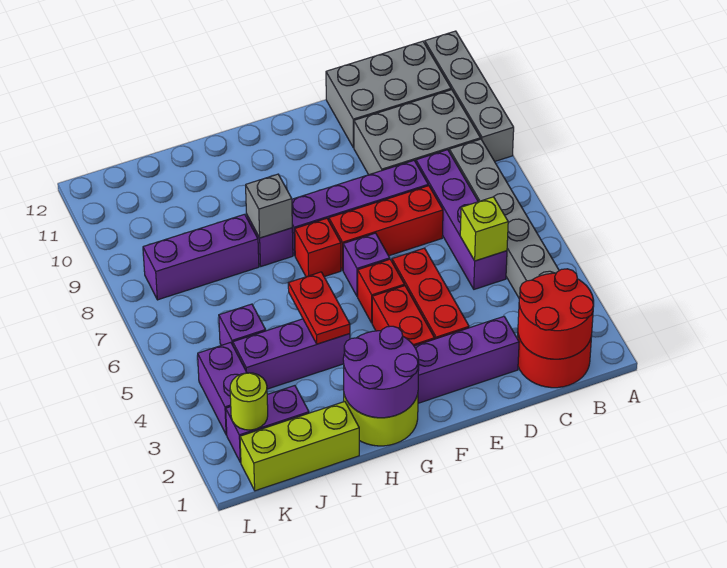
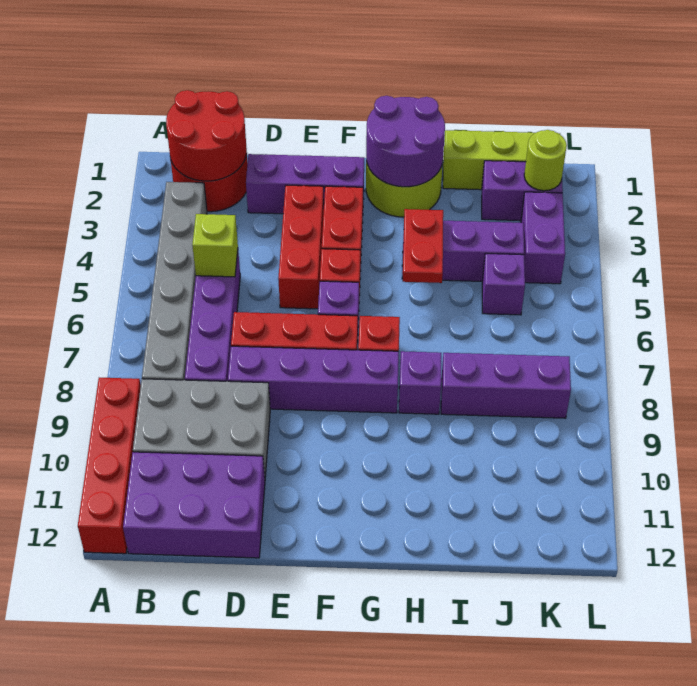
grey brick A9:A12 level 1 -> red brick A9:A12 level 1
grey brick B11:D12 level 1 -> purple brick B11:D12 level 1
grey brick H8 level 2 -> none

